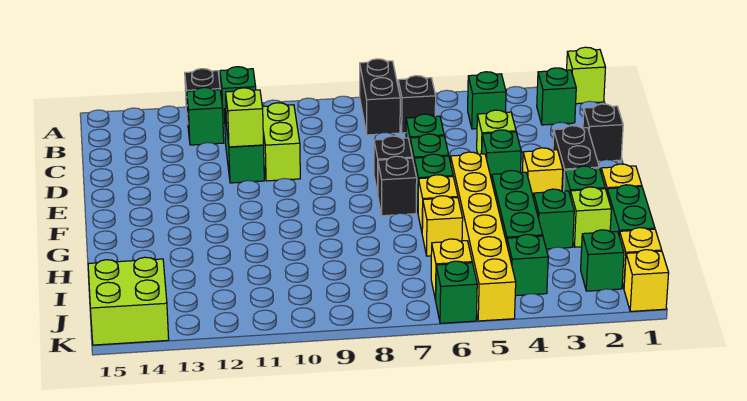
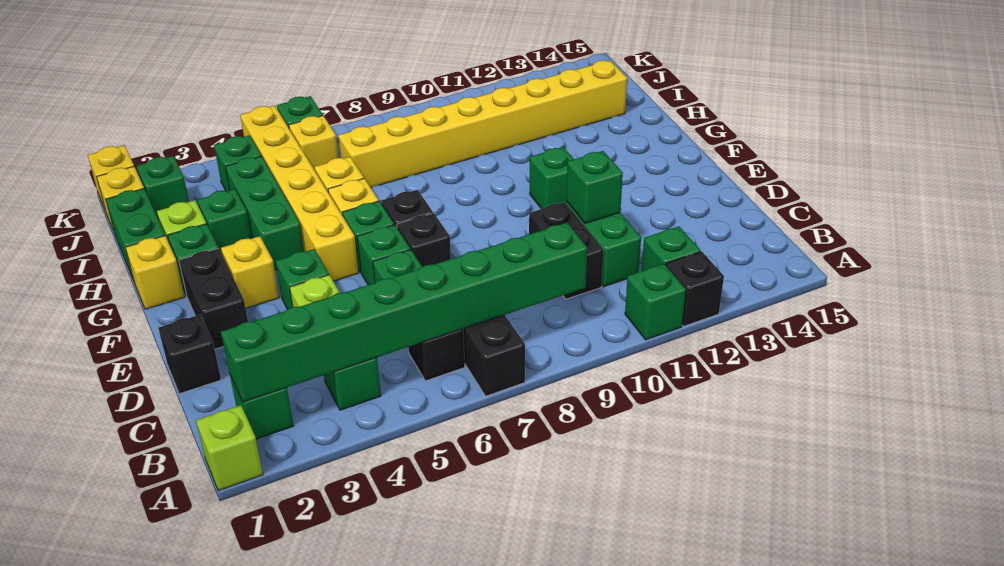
none -> green brick B2:B9 level 2
lime brick C10:D10 level 1 -> black brick C10:D10 level 1
lime brick D11 level 2 -> green brick D11 level 2
none -> green brick F11 level 1
none -> yellow brick I7:I14 level 1
lime brick J14:K15 level 1 -> none

